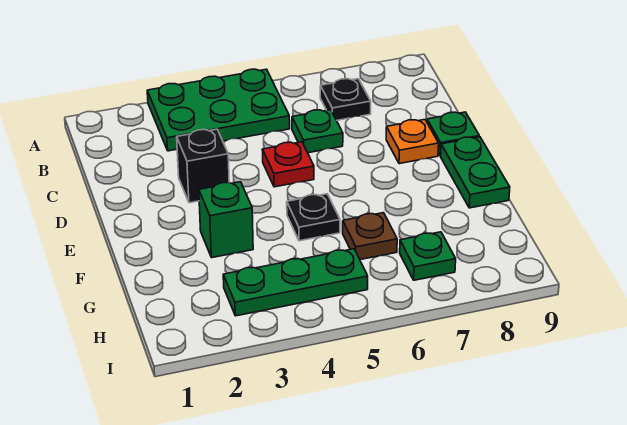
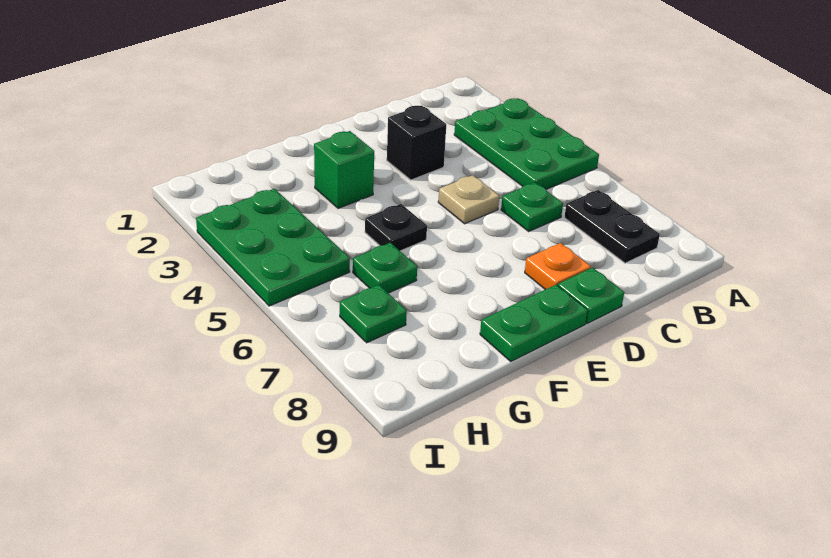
black plate B7 level 1 -> black plate B7:B8 level 1
red plate D5 level 1 -> tan plate D5 level 1
brown plate G6 level 1 -> green plate G6 level 1
green plate H3:H5 level 1 -> green plate H3:I5 level 1

